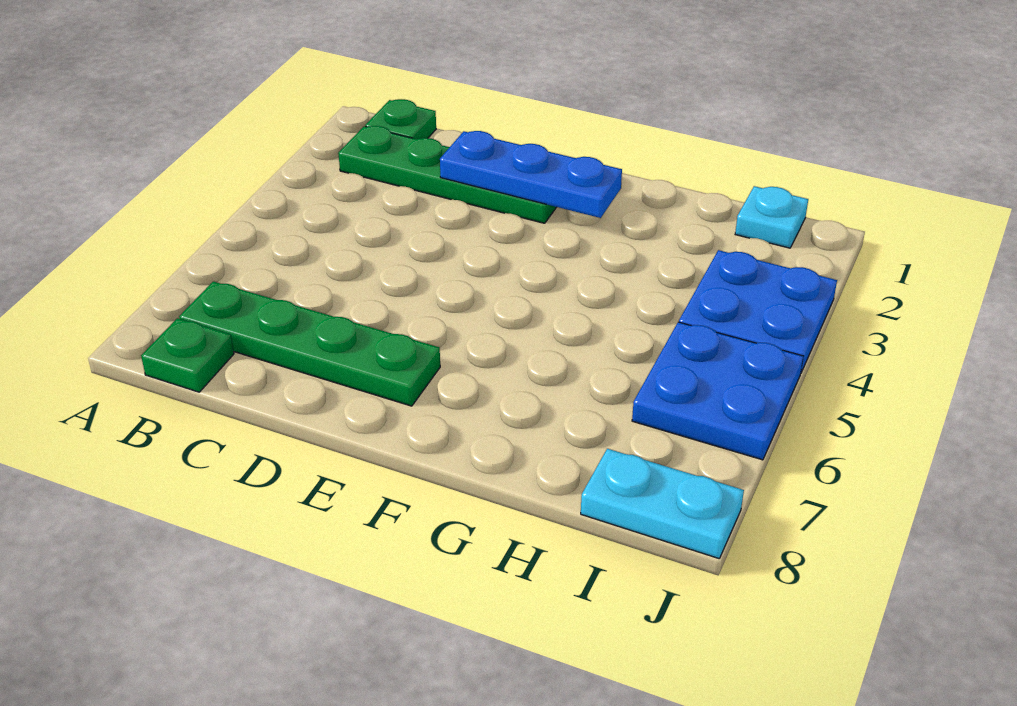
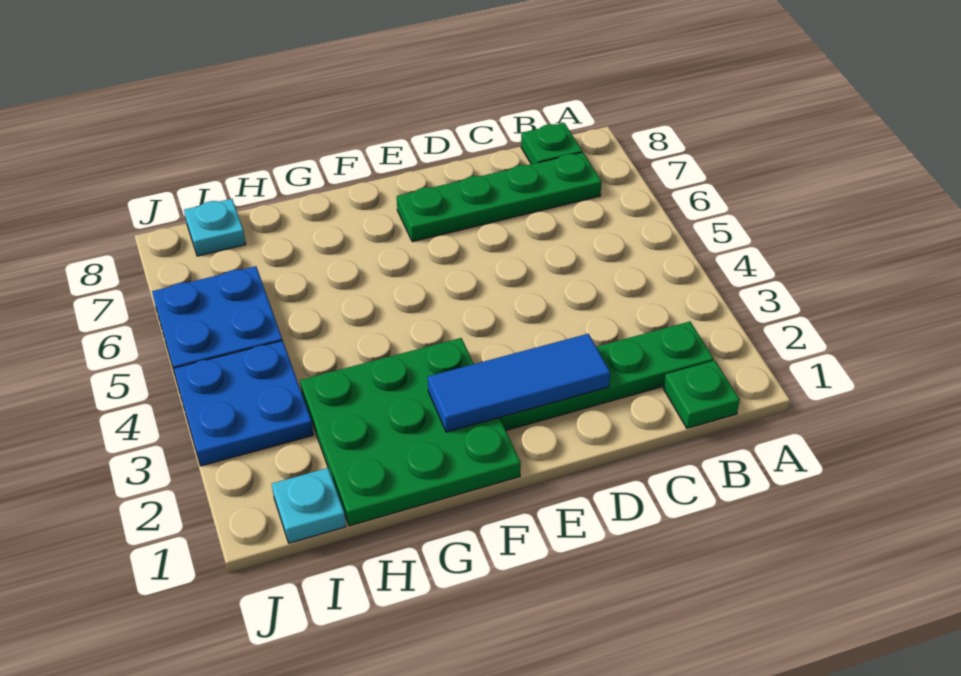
blue plate D2:F2 level 2 -> blue tile D2:F2 level 2
none -> green plate F1:H3 level 1
cyan plate I8:J8 level 1 -> cyan plate I8 level 1

